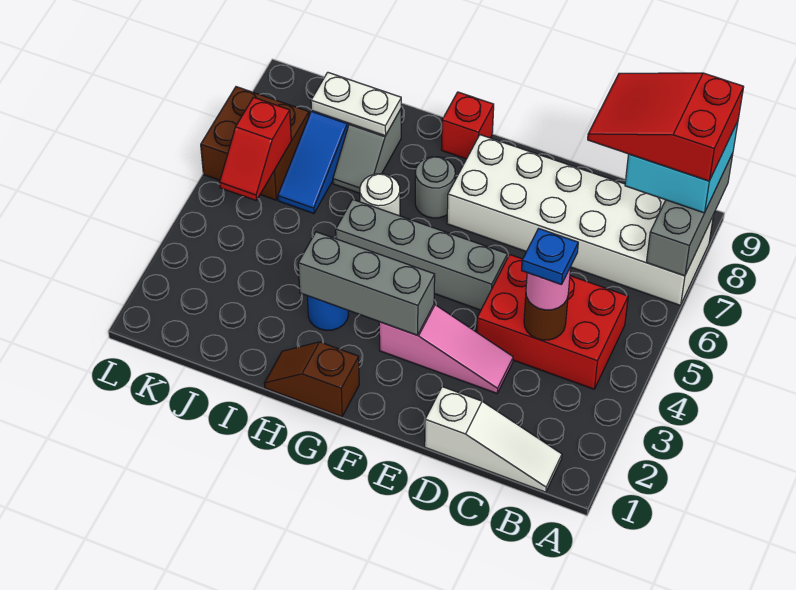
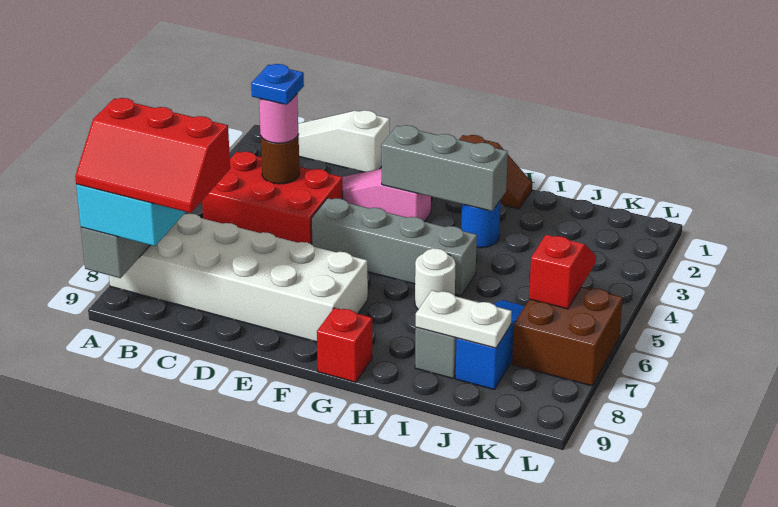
red slope A8:C9 level 4 top A -> red slope A8:C9 level 4 top 8
grey round brick G7 level 1 -> none

